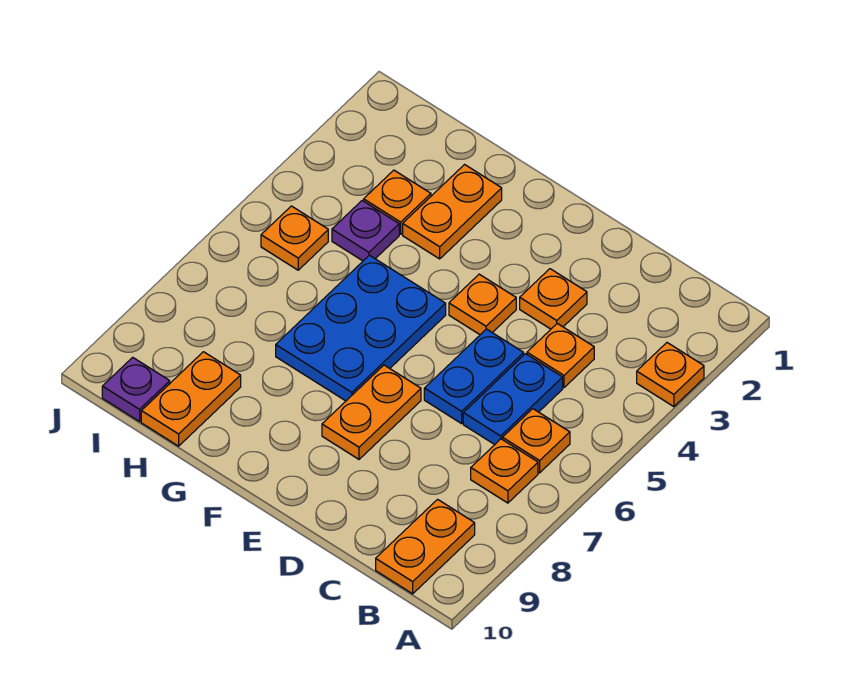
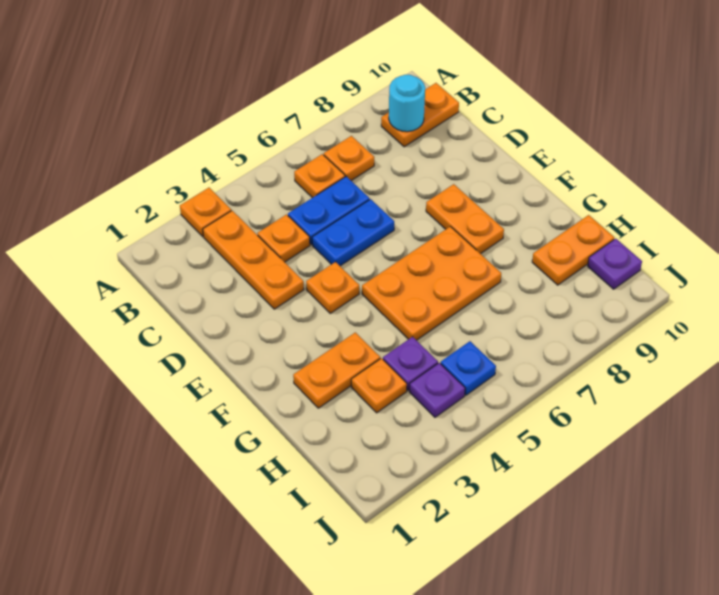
none -> cyan round brick B9 level 2
orange plate D3 level 1 -> orange plate B3:D3 level 1
orange plate E7:E8 level 1 -> orange plate E8:F8 level 1
blue plate F5:G7 level 1 -> orange plate F5:G7 level 1
none -> purple plate I4 level 1
orange plate I5 level 1 -> blue plate I5 level 1

